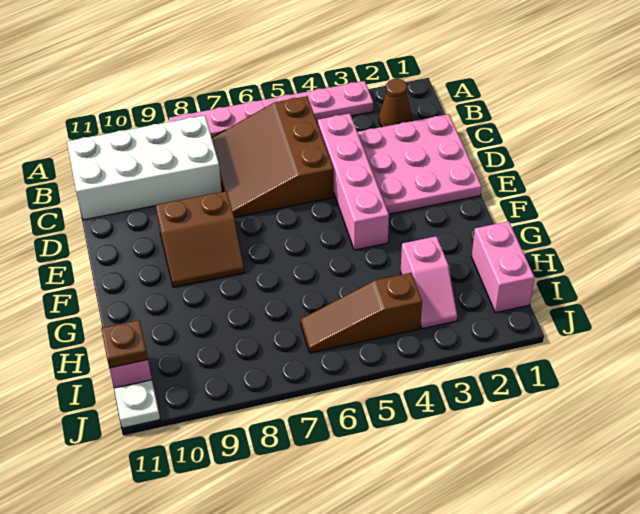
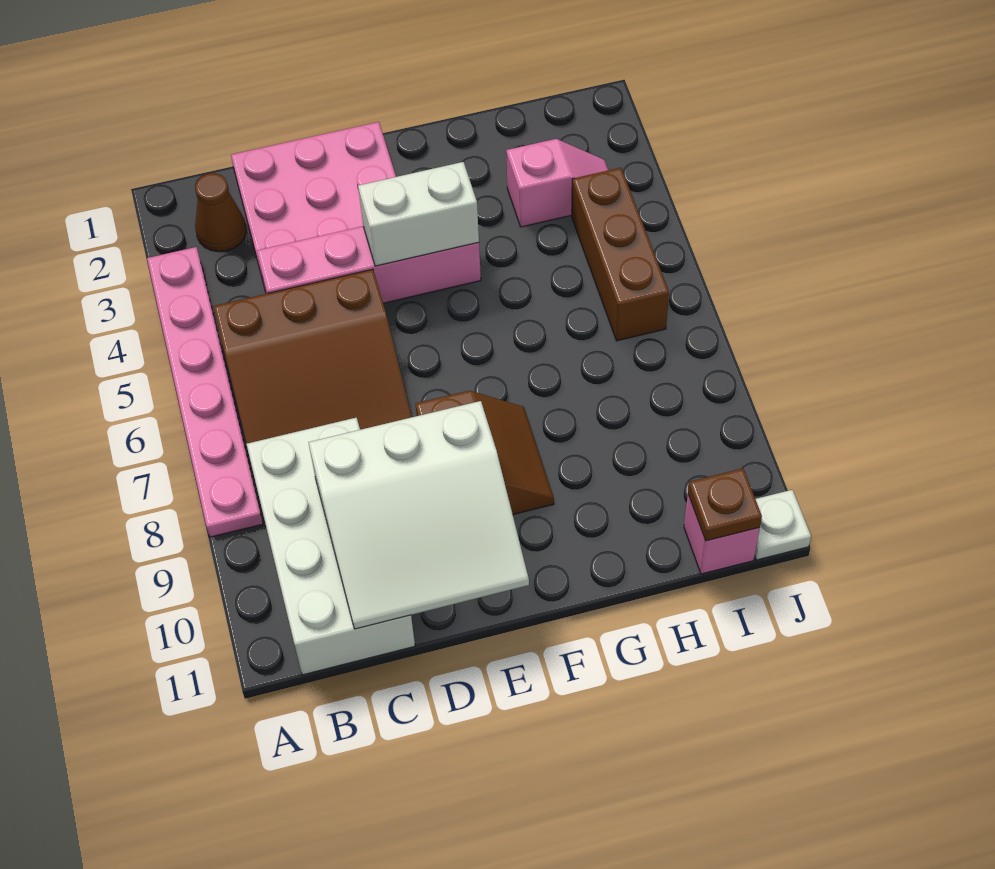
none -> white slope C9:E11 level 2 top 9
none -> white brick E4:F4 level 2
pink brick H1:I1 level 1 -> none
brown slope I4:I6 level 1 top 4 -> brown brick I4:I6 level 1

